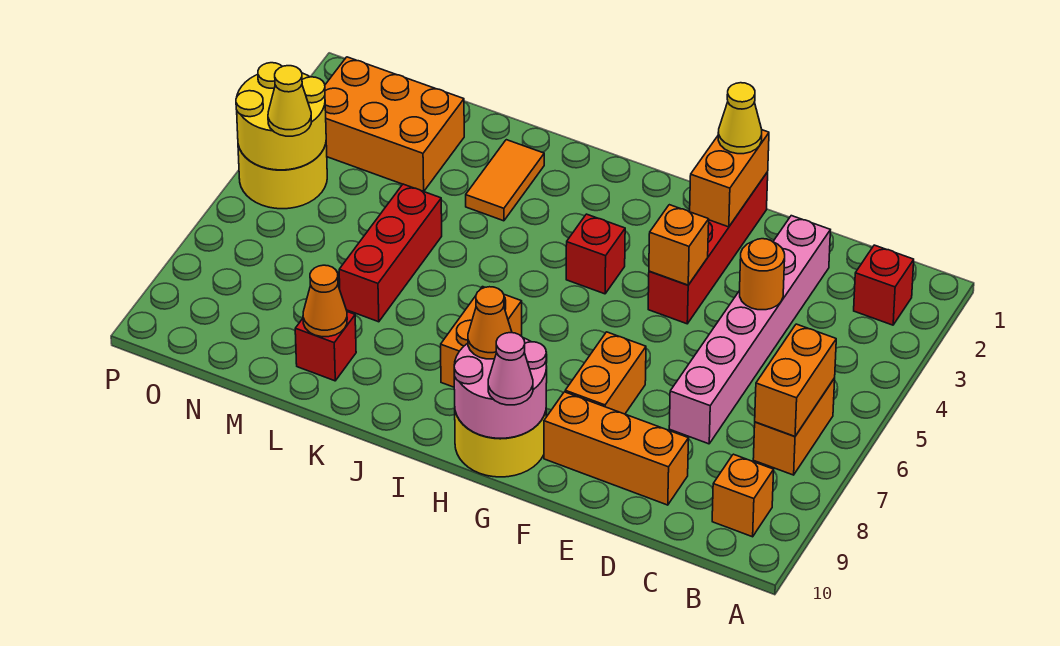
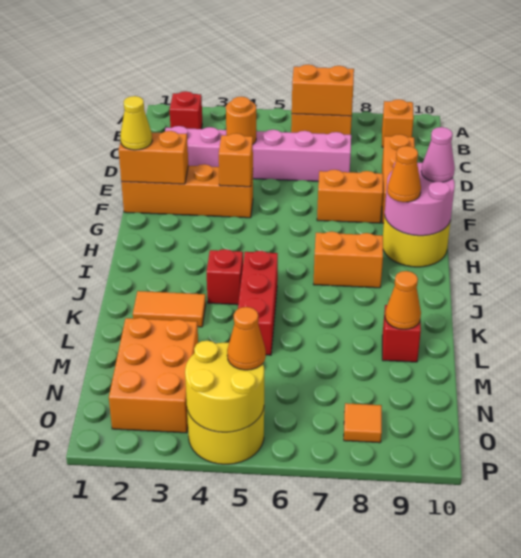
red brick F1:F4 level 1 -> orange brick F1:F4 level 1
red brick H4 level 1 -> red brick J4 level 1
red brick L5:L7 level 1 -> red brick J5:L5 level 1
yellow cone O5 level 3 -> orange cone O5 level 3
none -> orange tile O8 level 1

